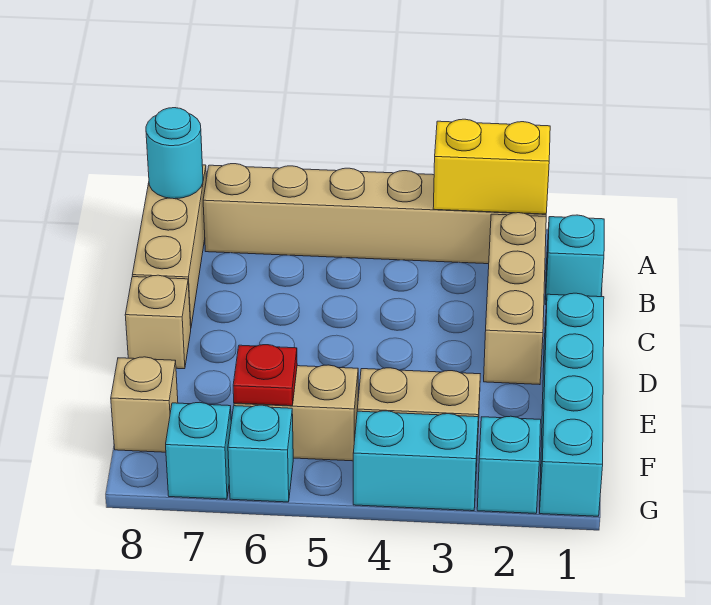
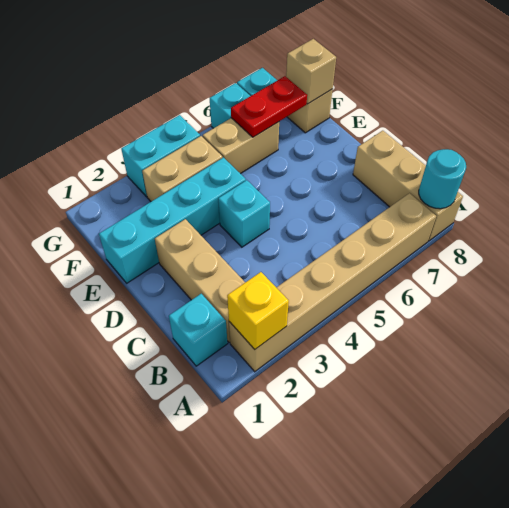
yellow brick A2:A3 level 2 -> yellow brick A2 level 2
cyan brick D1:G1 level 1 -> cyan brick E1:E4 level 1
tan brick D8 level 1 -> tan brick F8 level 2
red plate F6 level 2 -> red plate F6:F7 level 2
cyan brick G2 level 1 -> cyan brick D4 level 1

